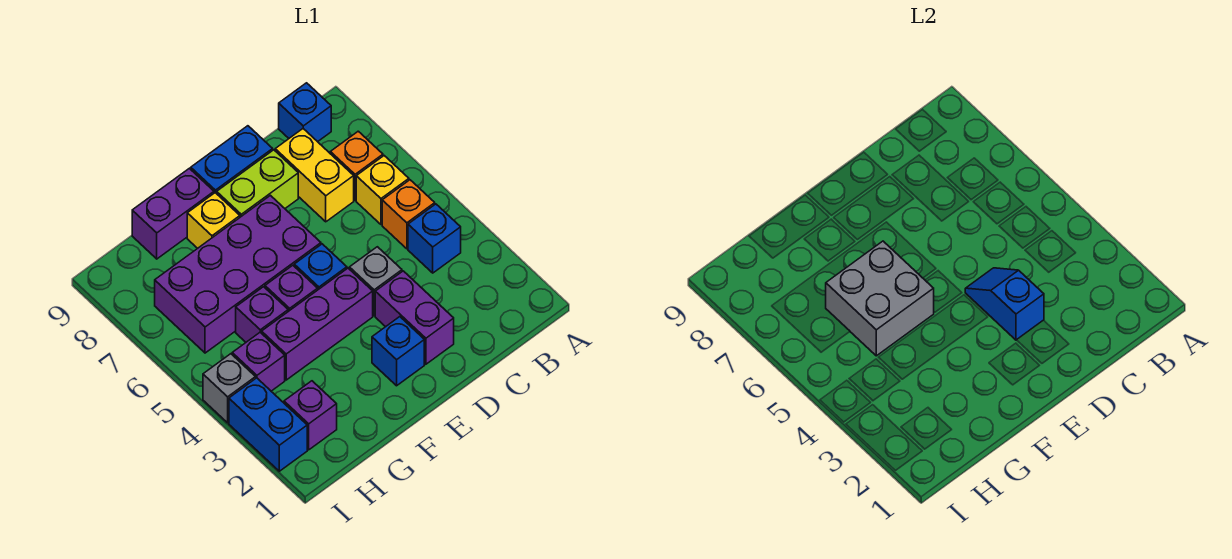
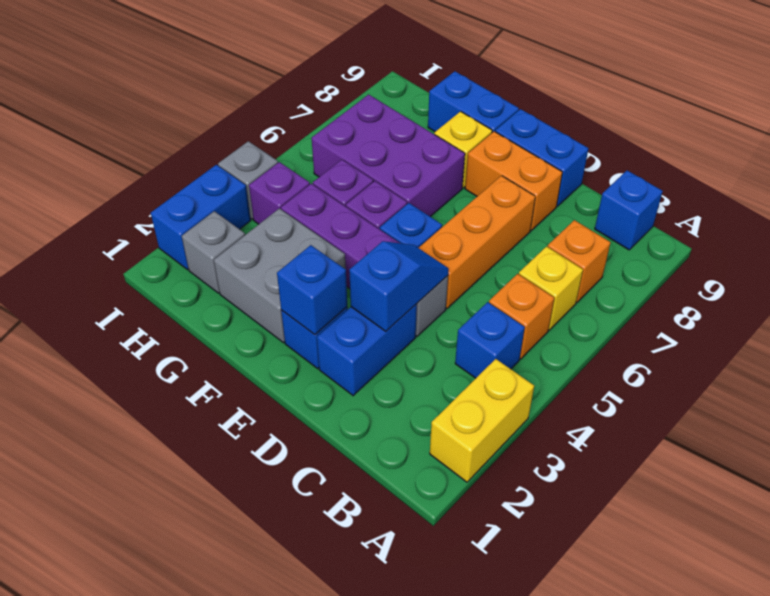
yellow brick C7:C8 level 1 -> yellow brick A2:A3 level 1
purple brick D2:D3 level 1 -> blue brick D2:D3 level 1
none -> orange brick D5:D7 level 1
lime brick D8:E8 level 1 -> orange brick D8:E8 level 1
none -> blue brick E2 level 2
purple brick E6:H7 level 1 -> purple brick F6:H7 level 1
grey brick F5:G6 level 2 -> grey brick F2:G3 level 1
purple brick F9:G9 level 1 -> blue brick F9:G9 level 1
purple brick H2 level 1 -> grey brick H2 level 1

